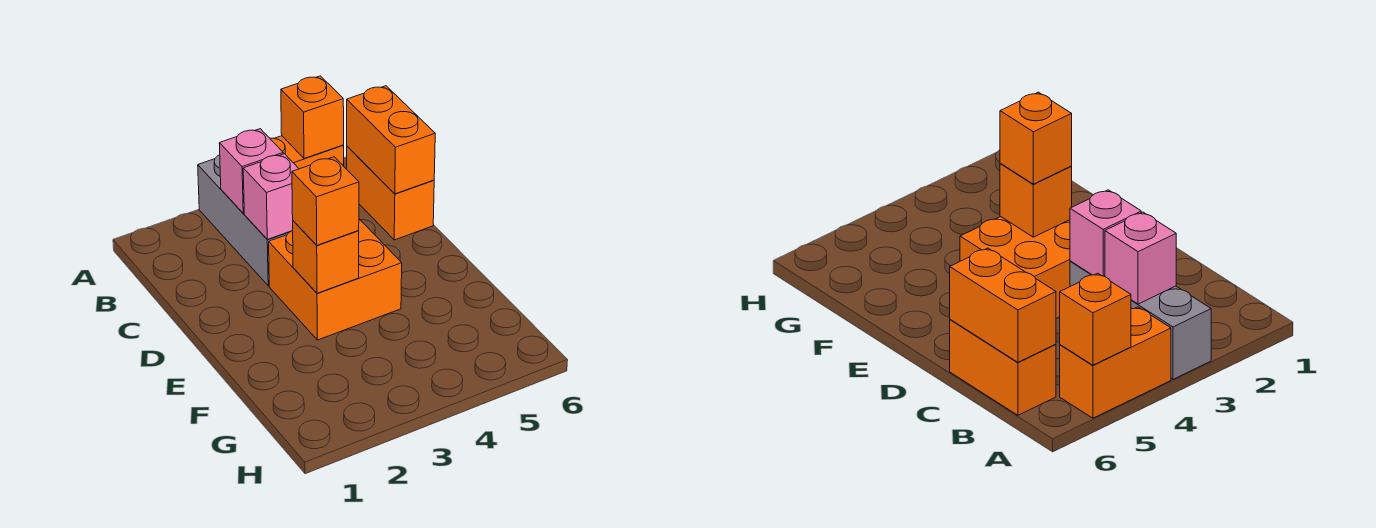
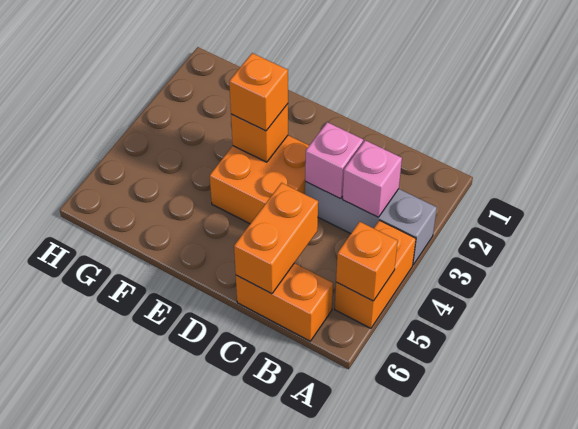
orange brick B6:C6 level 2 -> orange brick C5:C6 level 2

